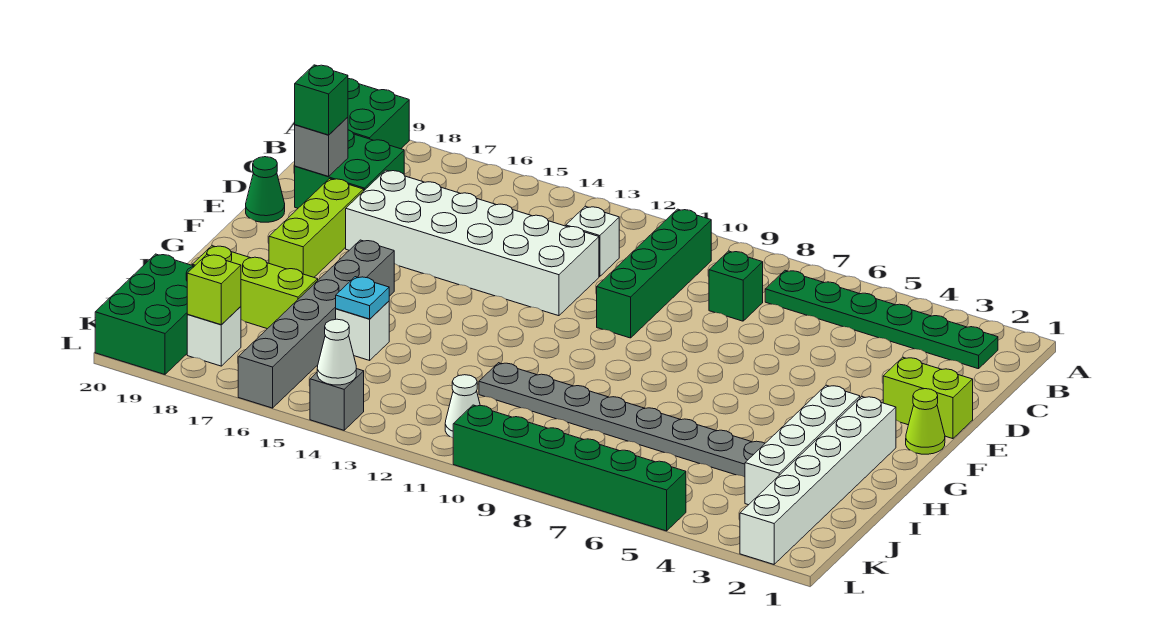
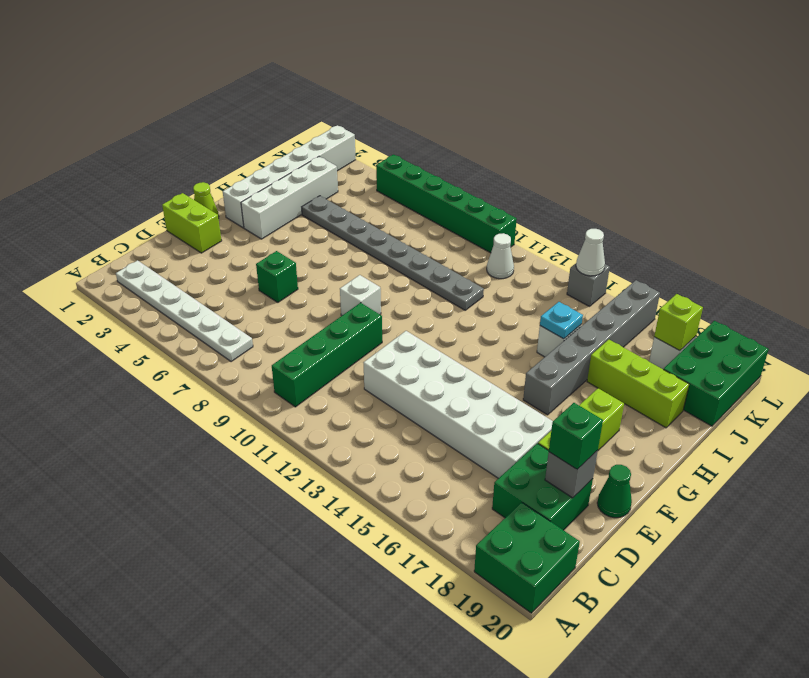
green plate B2:B7 level 1 -> white plate B2:B7 level 1
green brick C8 level 1 -> green brick E6 level 1
white brick C12 level 1 -> white brick F9 level 1

